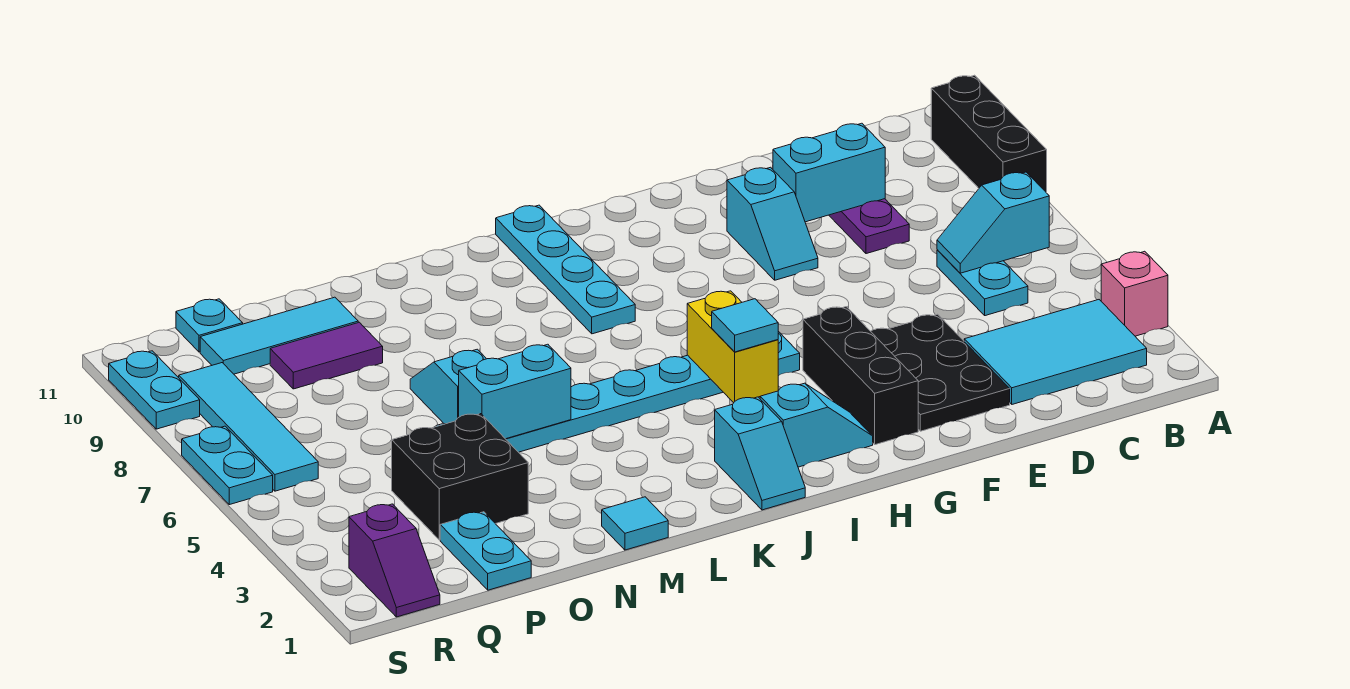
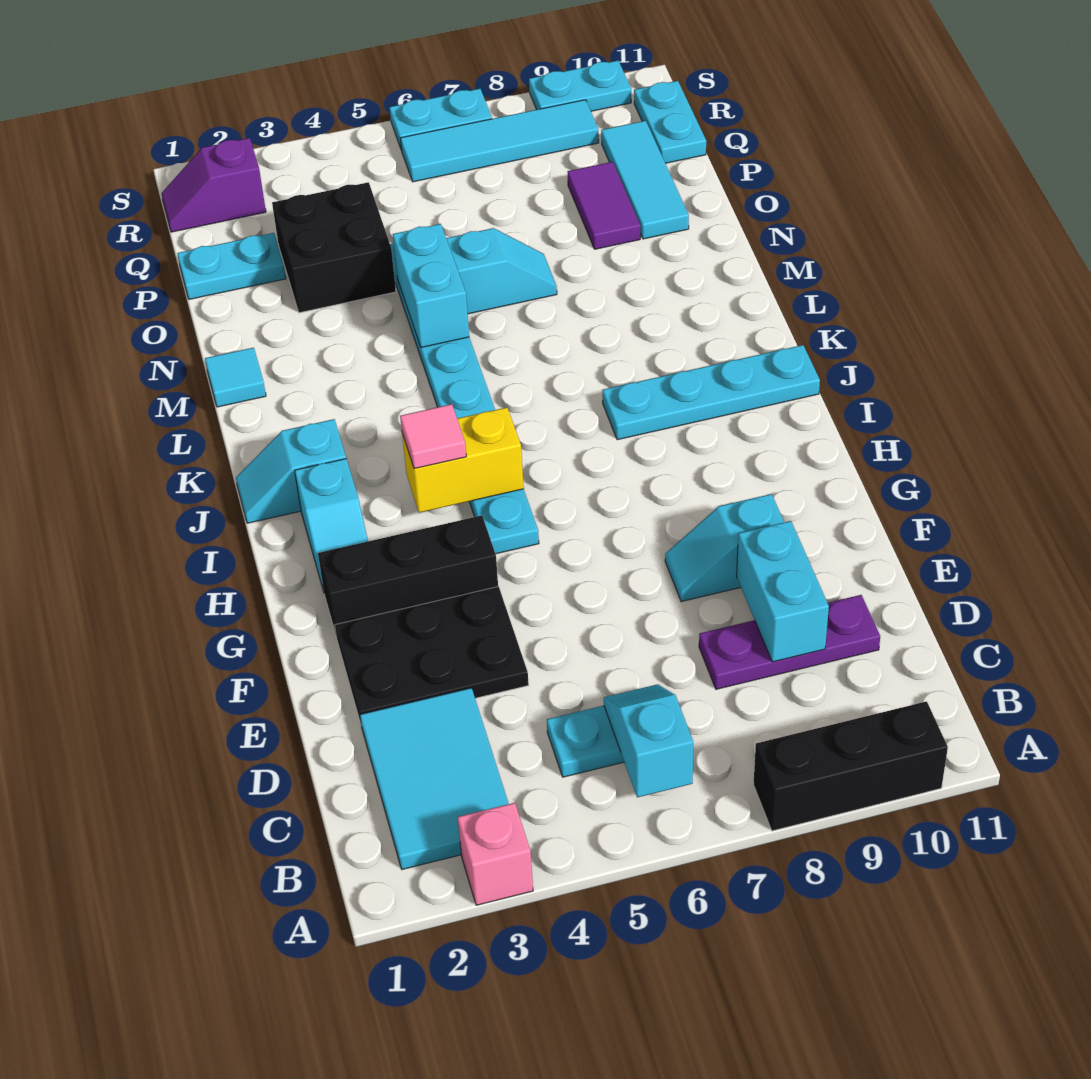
cyan tile I4 level 3 -> pink tile I4 level 3
cyan plate Q11 level 1 -> cyan plate Q11:R11 level 1

